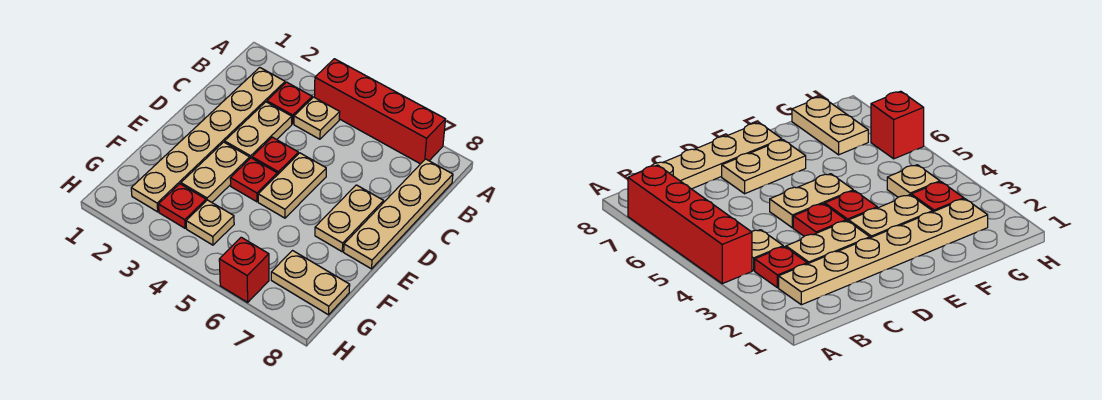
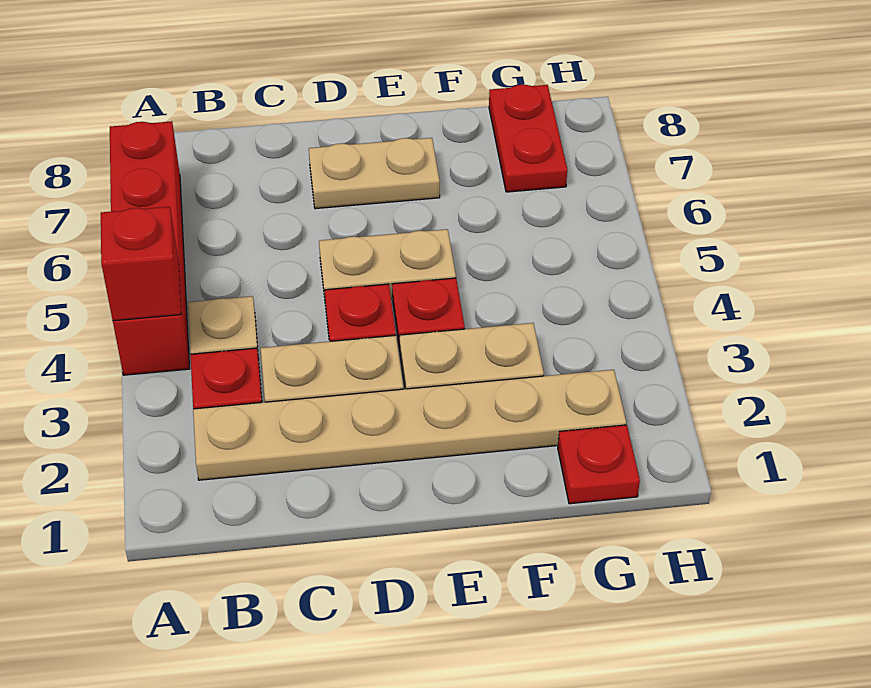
tan plate B8:E8 level 1 -> none
red plate G3 level 1 -> red plate G1 level 1
tan plate G4 level 1 -> none
tan plate G7:G8 level 1 -> red plate G7:G8 level 1
red brick H6 level 1 -> red brick A4 level 2

